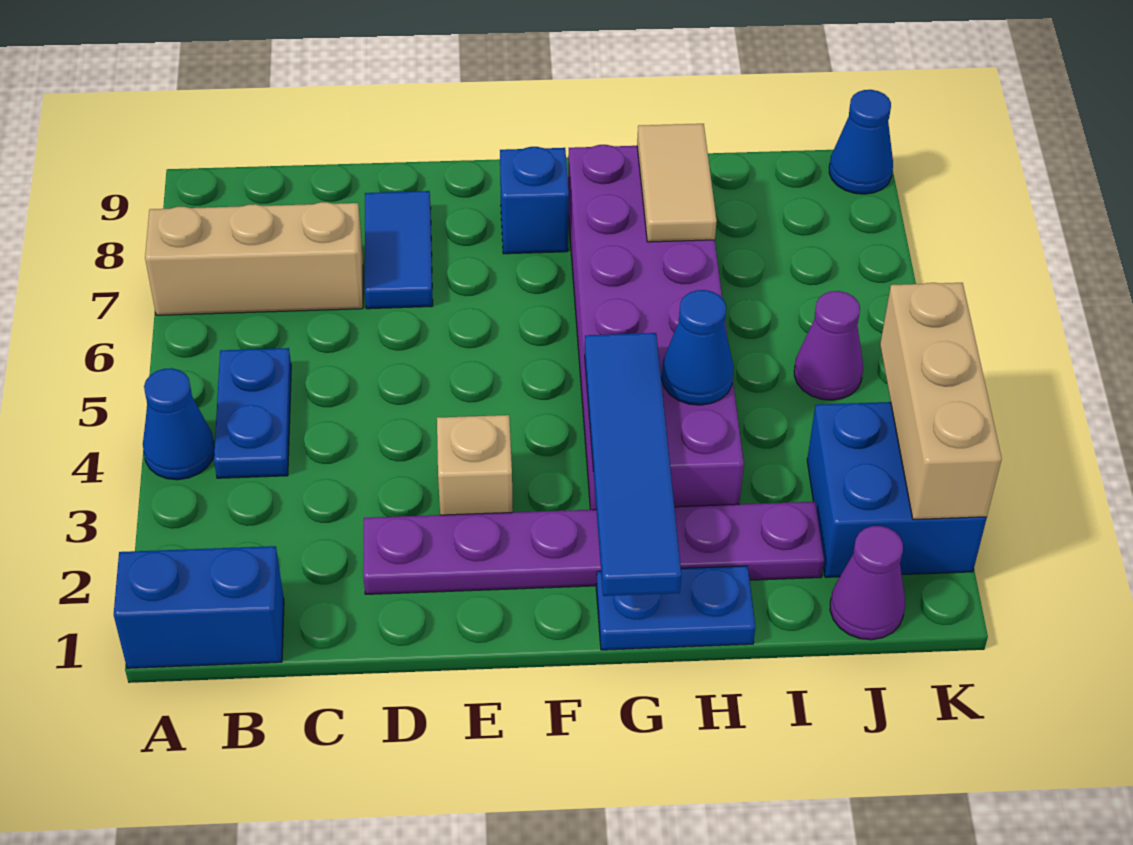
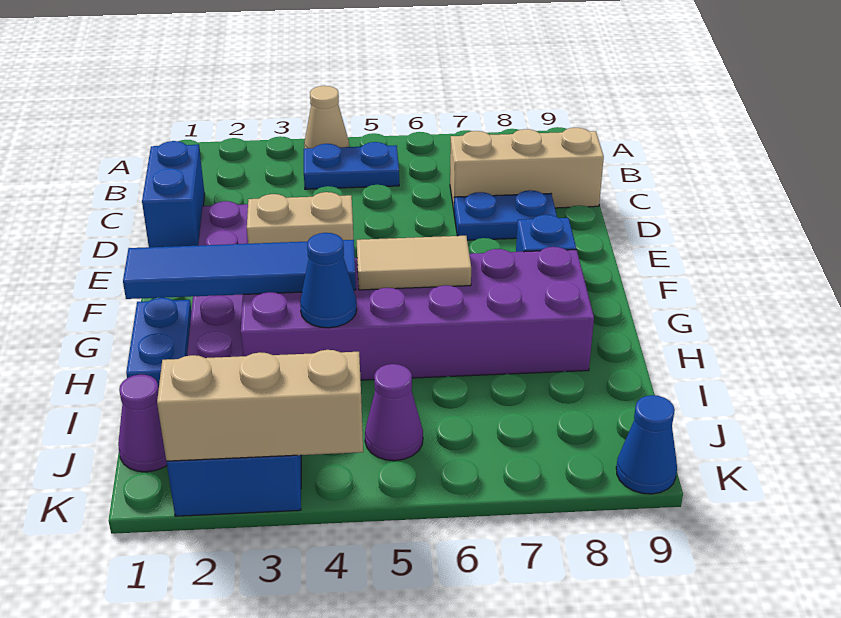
blue brick A1:B1 level 1 -> blue brick C1:D1 level 1
blue cone A4 level 1 -> tan cone A4 level 1
tan brick A7:C7 level 1 -> tan brick C7:C9 level 1
blue tile D7:D8 level 1 -> blue plate D7:D8 level 1
tan brick E3 level 1 -> tan brick E3:E4 level 1
tan tile H7:H8 level 2 -> tan tile G5:G6 level 2

